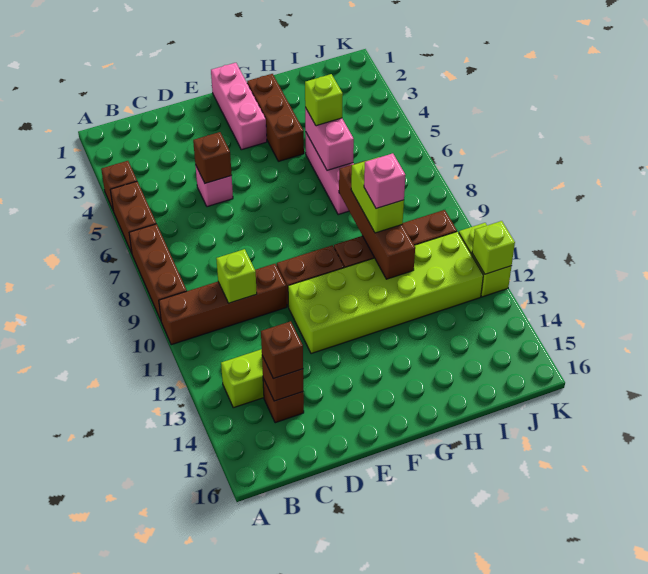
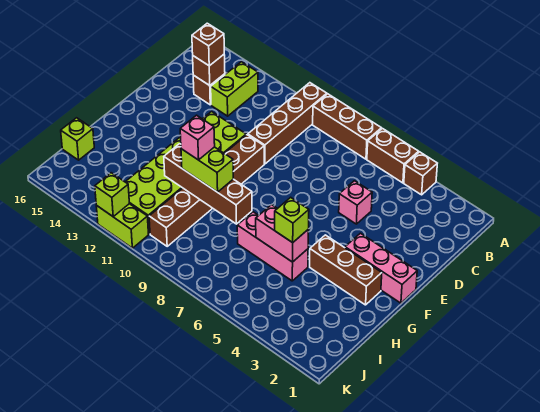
lime brick C10 level 2 -> lime brick I16 level 1
brown brick D5 level 2 -> none

